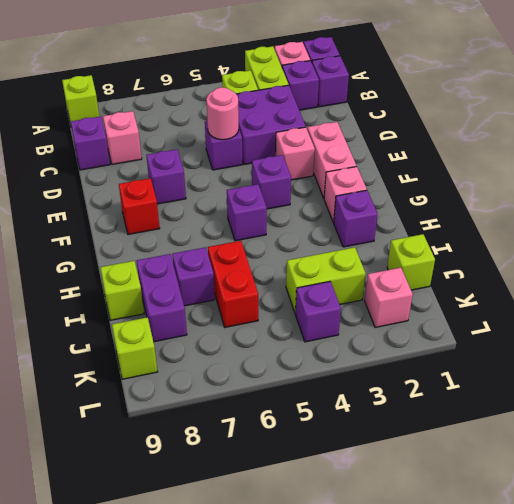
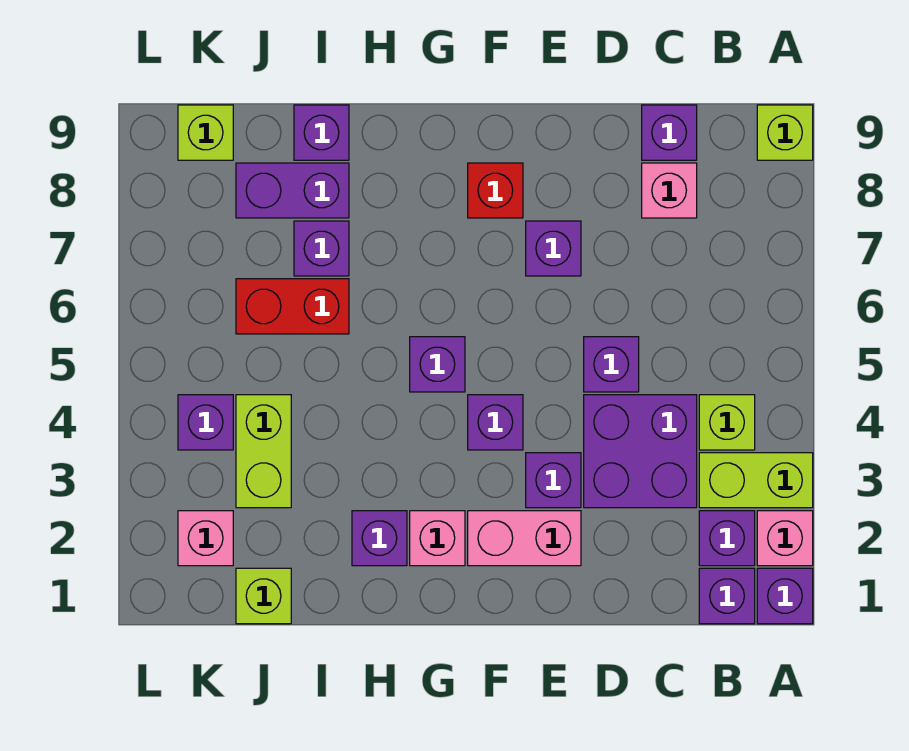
pink round brick D5 level 2 -> none
pink brick E3 level 1 -> purple brick E3 level 1
lime brick I9 level 1 -> purple brick I9 level 1

